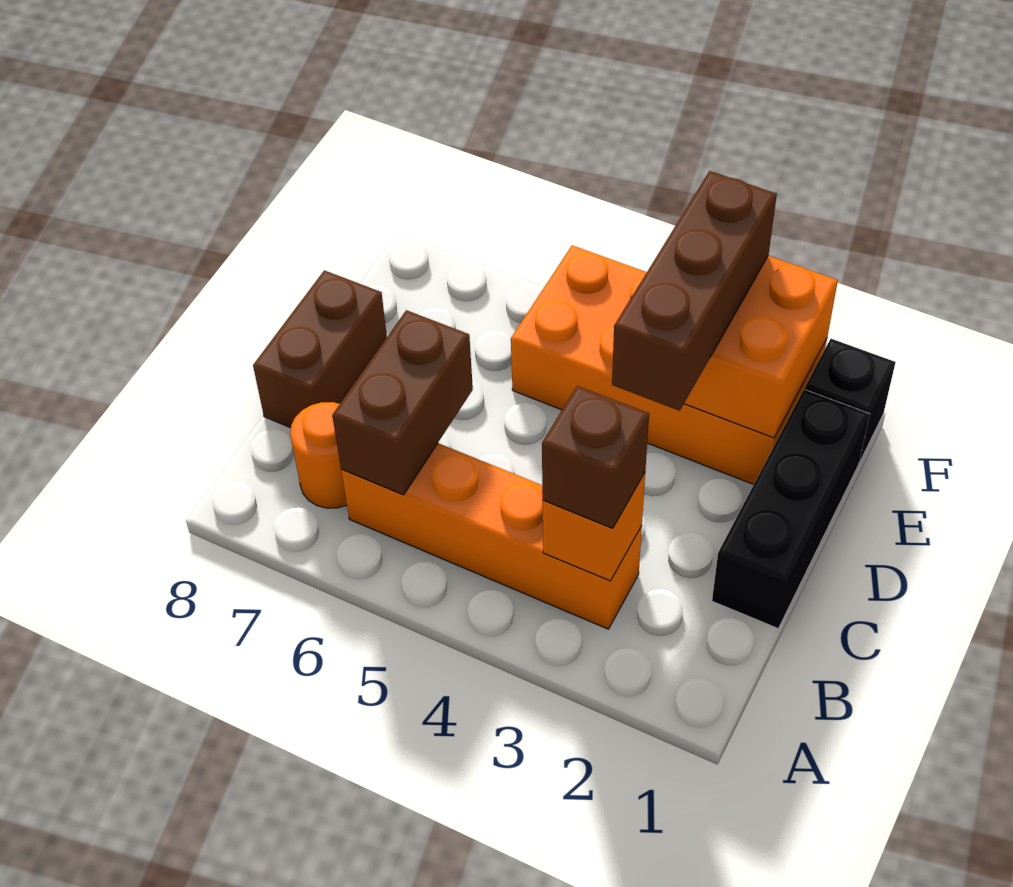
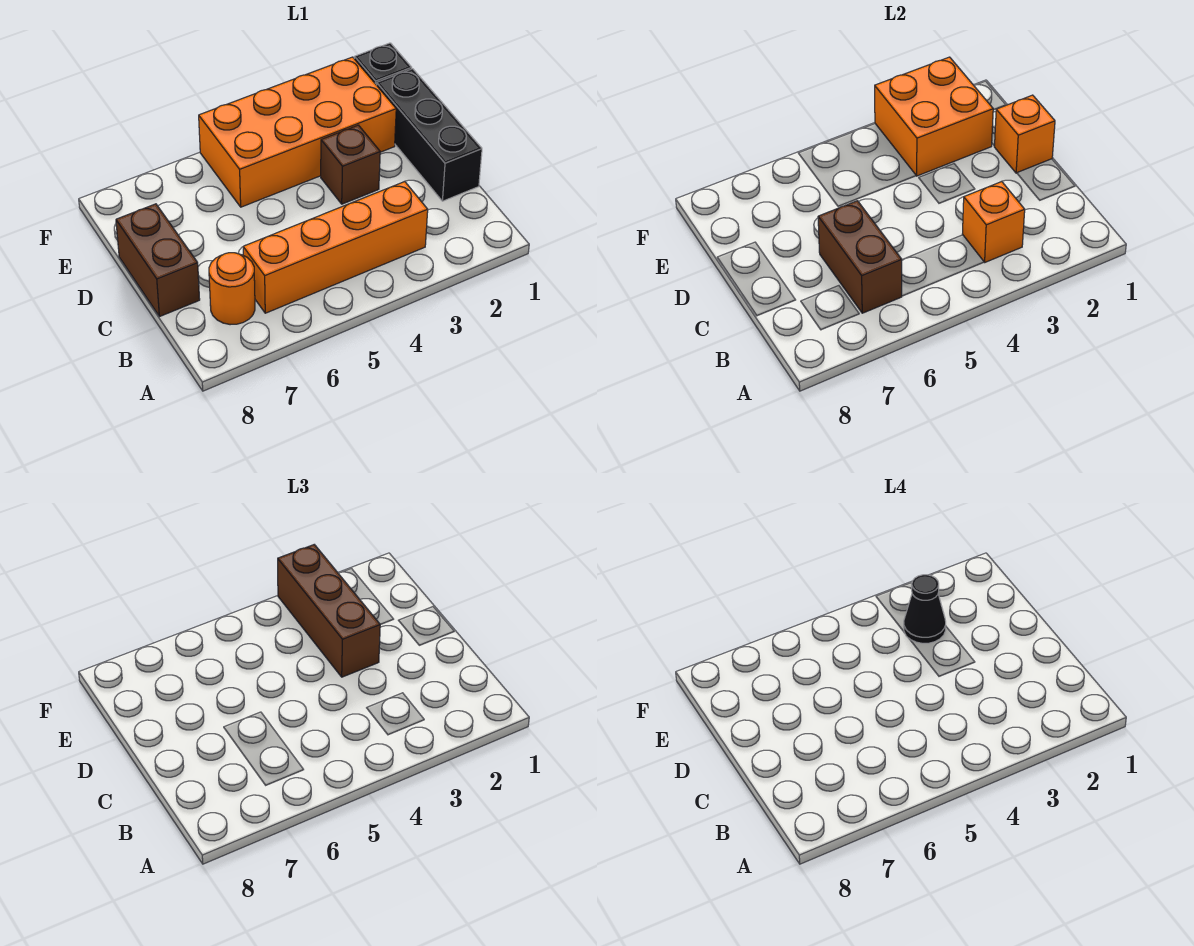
brown brick B3 level 3 -> brown brick D3 level 1
none -> orange brick D1 level 2
none -> black cone E3 level 4

